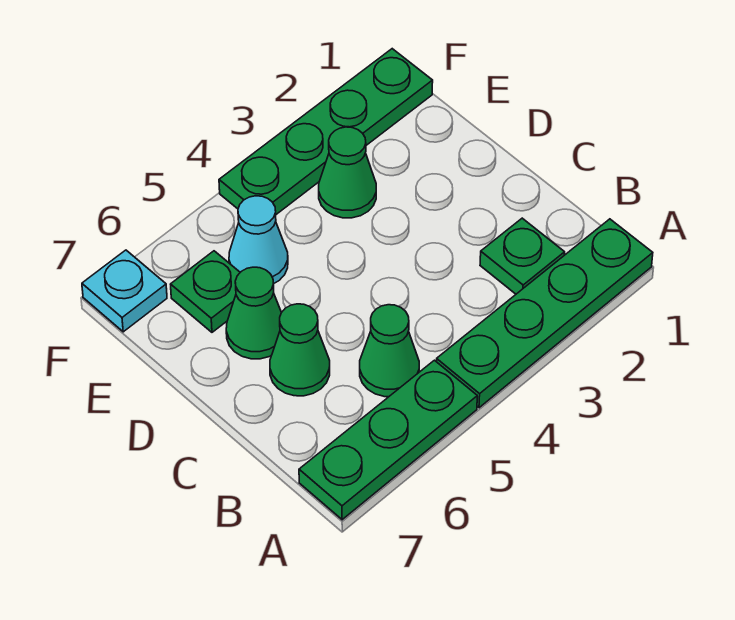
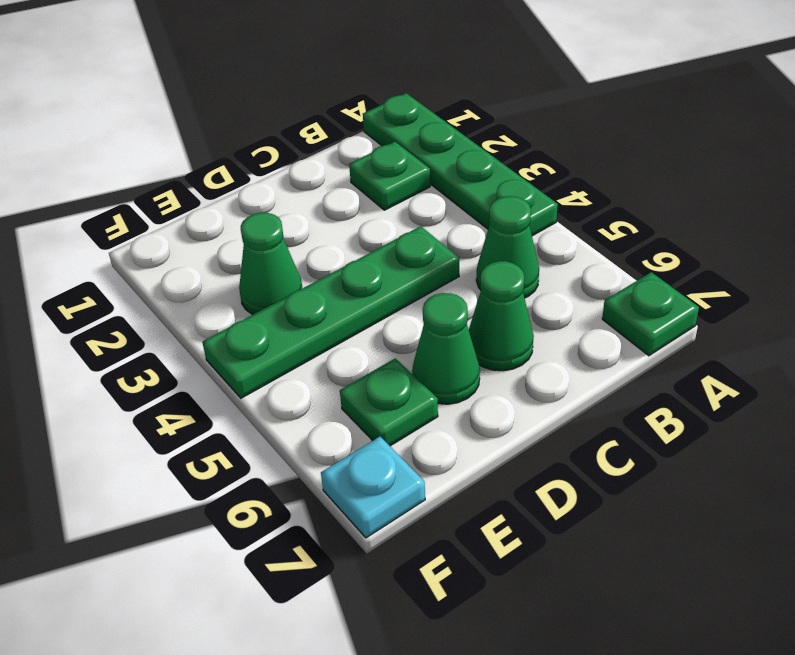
green plate A5:A7 level 1 -> green plate A7 level 1
cyan cone E5 level 1 -> none
green plate F1:F4 level 1 -> green plate C4:F4 level 1

